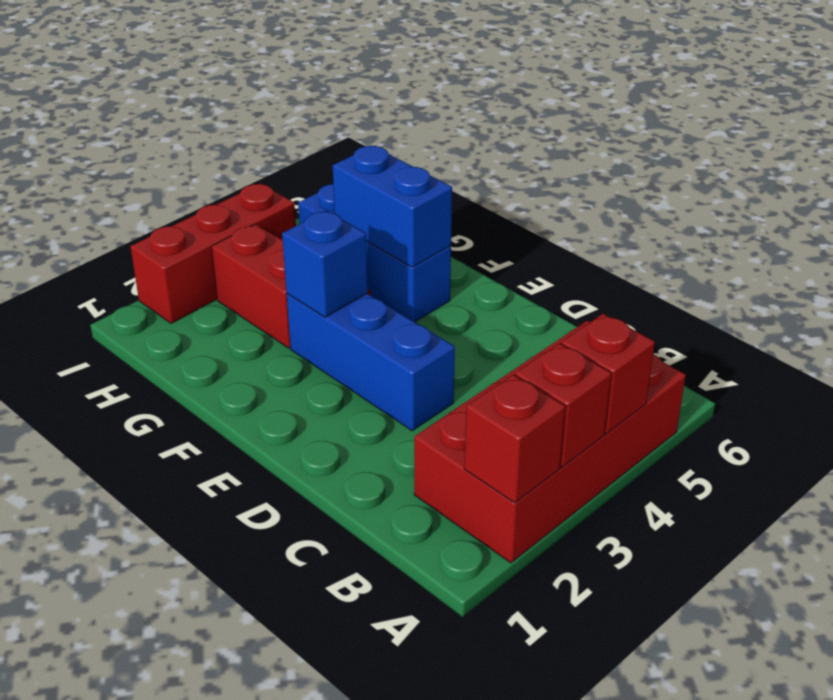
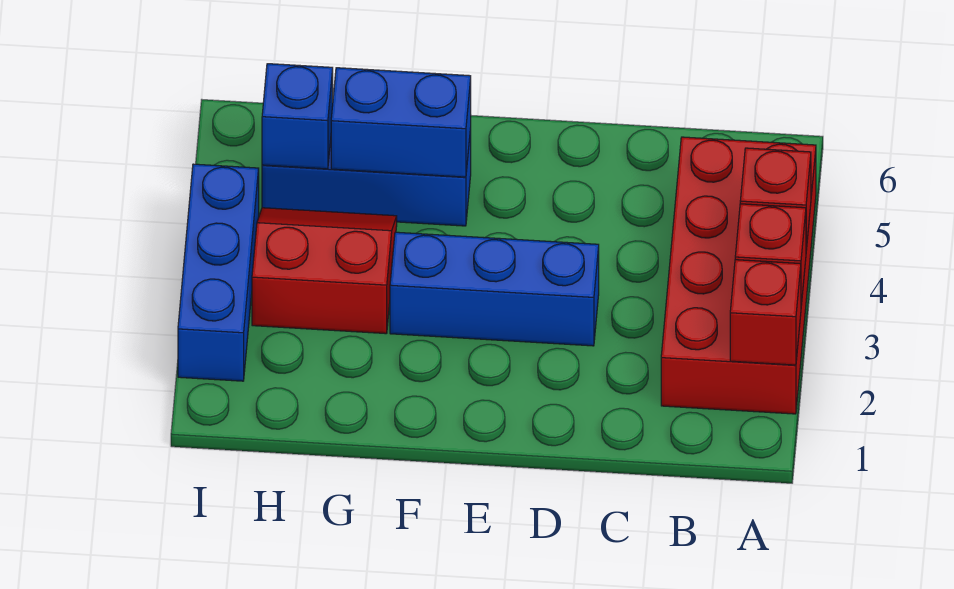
blue brick F3 level 2 -> blue brick H5 level 2
red brick I2:I4 level 1 -> blue brick I2:I4 level 1

